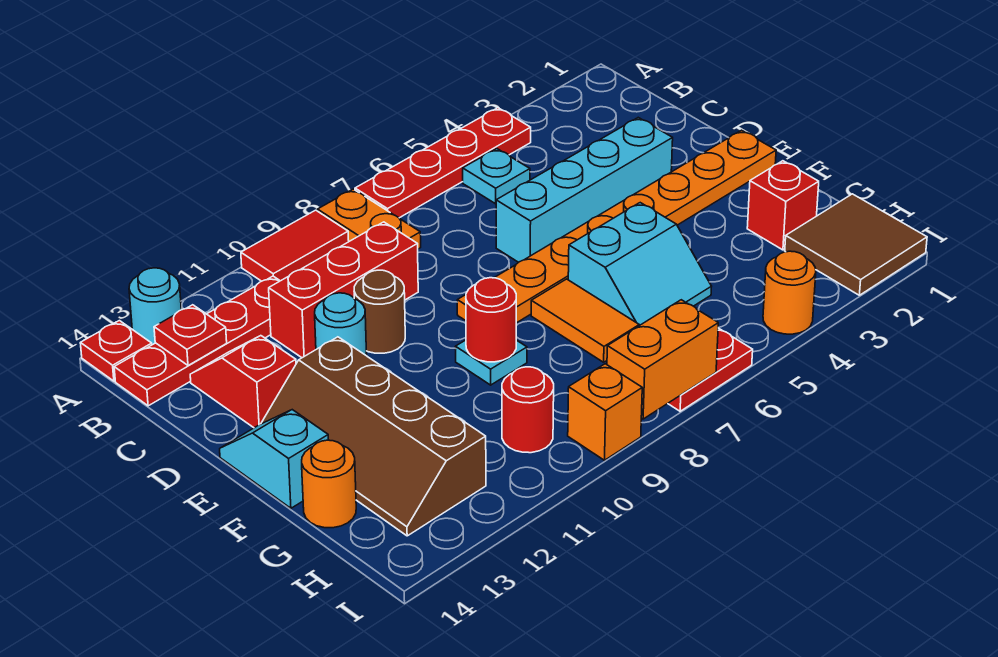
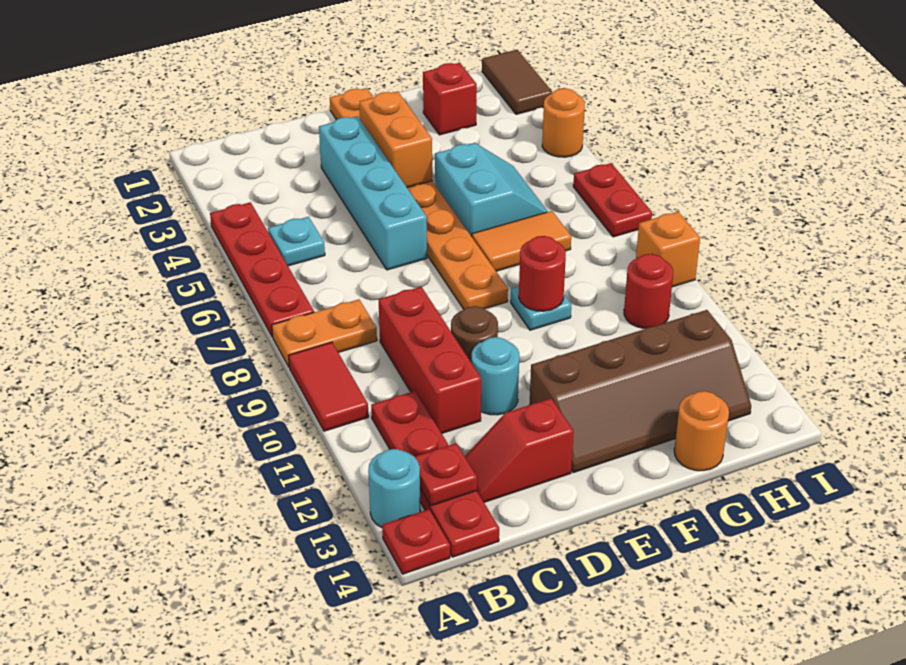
cyan slope E14:F14 level 1 top F -> none
brown tile H1:I2 level 1 -> brown tile I1:I2 level 1
orange brick I7:I8 level 2 -> orange brick E3:E4 level 2

